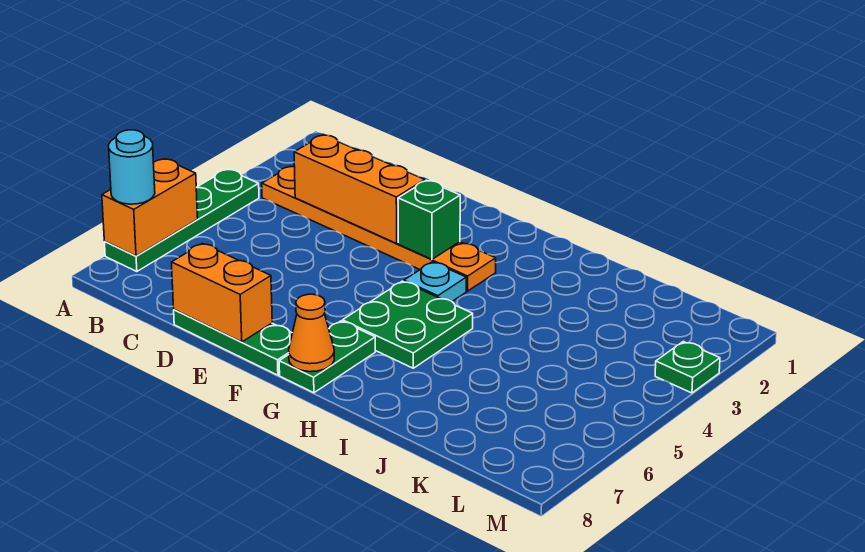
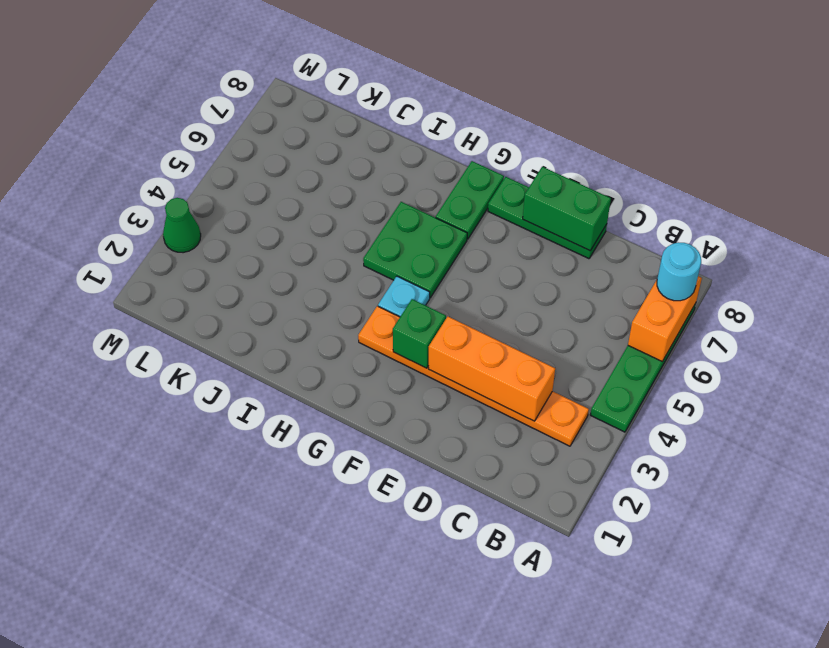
orange brick D8:E8 level 2 -> green brick D8:E8 level 2
orange cone G8 level 2 -> none
green plate M3 level 1 -> green cone M3 level 1

